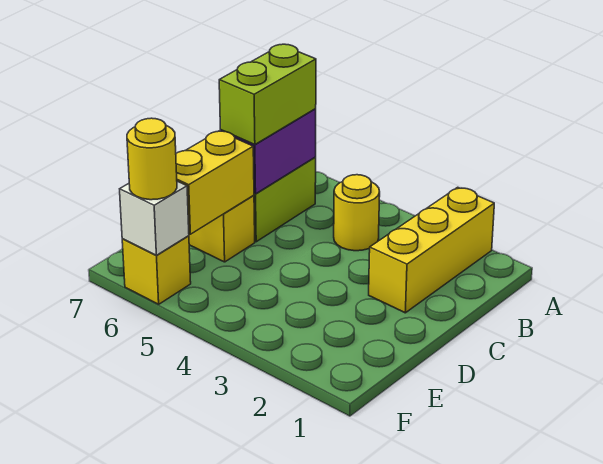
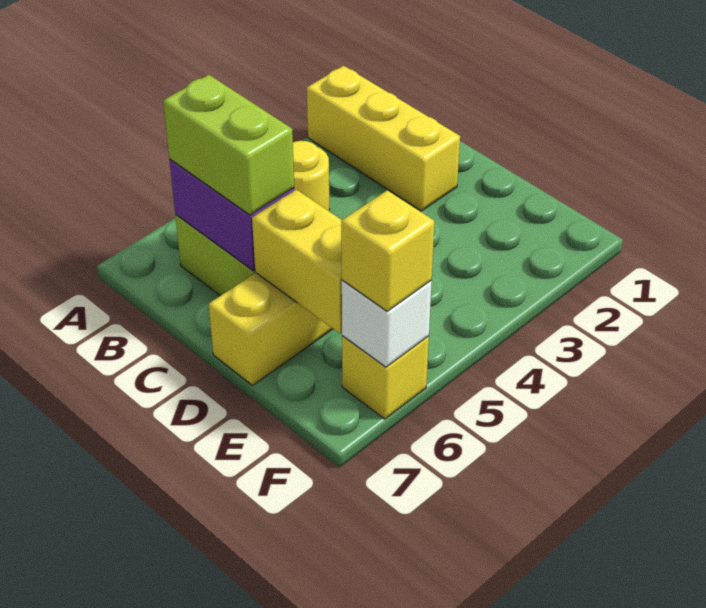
yellow round brick F6 level 3 -> yellow brick F6 level 3

